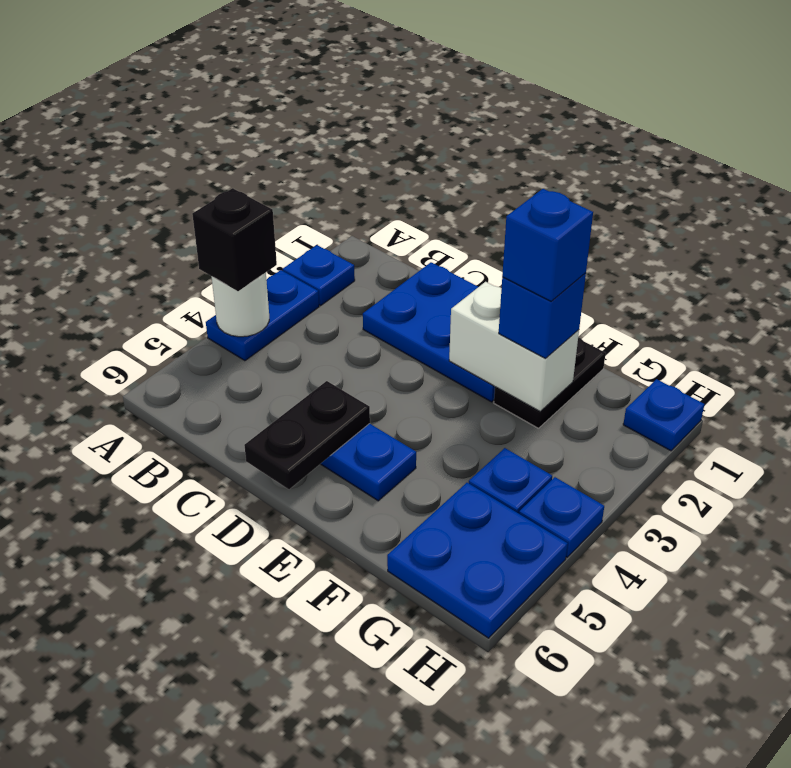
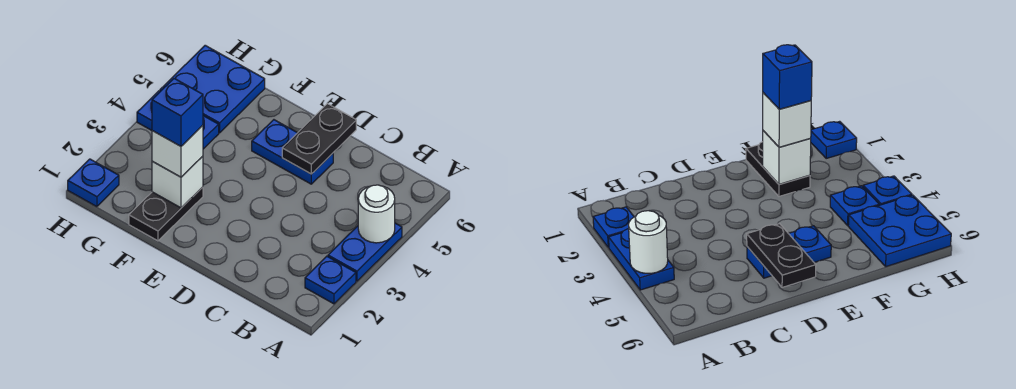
black brick A4 level 3 -> none
blue plate C1:E2 level 1 -> none
white brick E2:F2 level 2 -> white brick F2 level 2
blue brick F2 level 3 -> white brick F2 level 3

